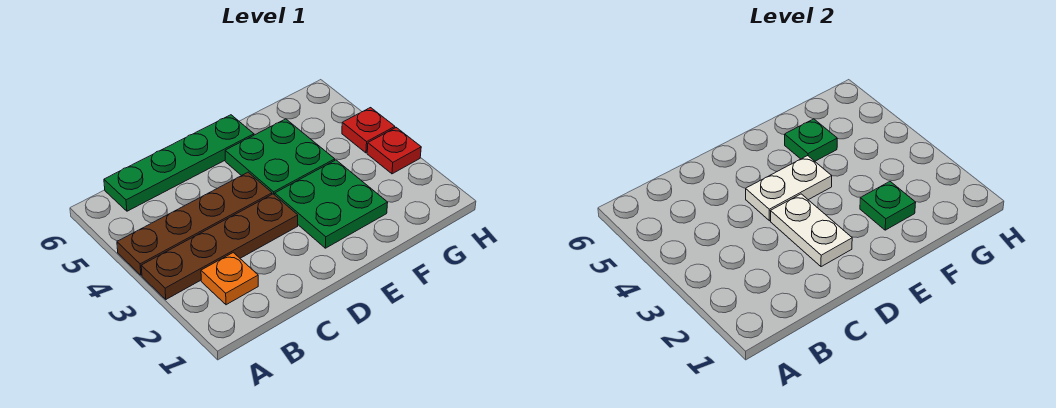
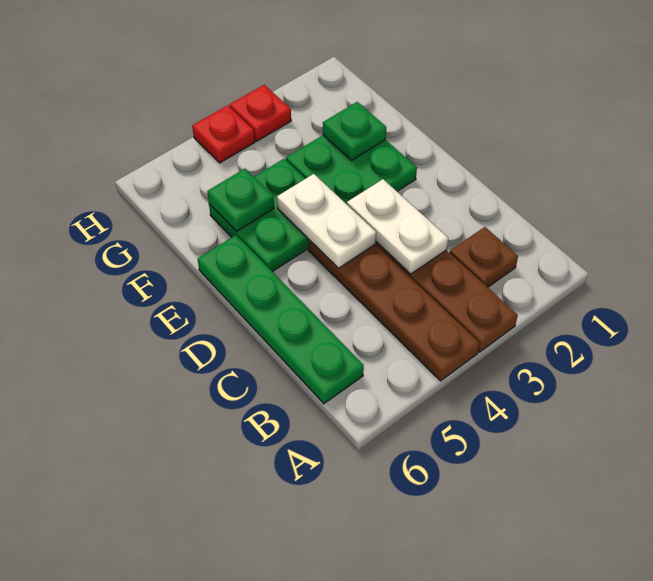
orange plate B2 level 1 -> brown plate B2 level 1
white plate D2:D3 level 2 -> white plate C3:D3 level 2

